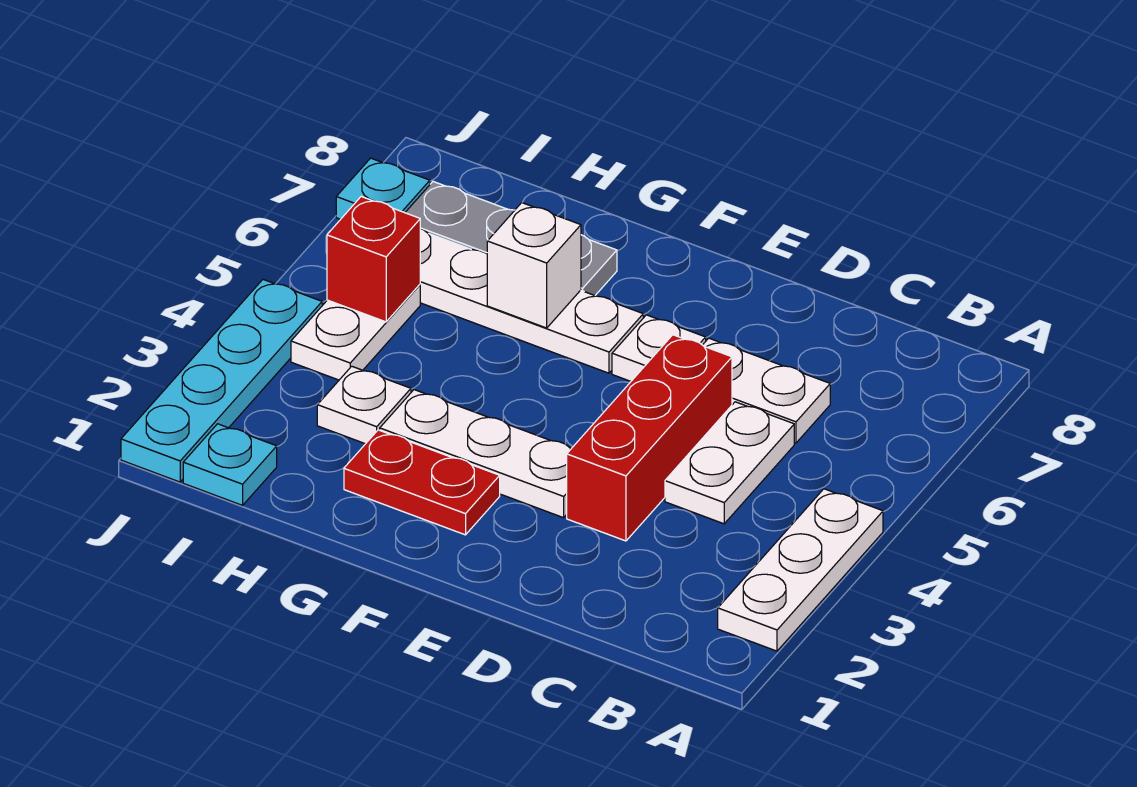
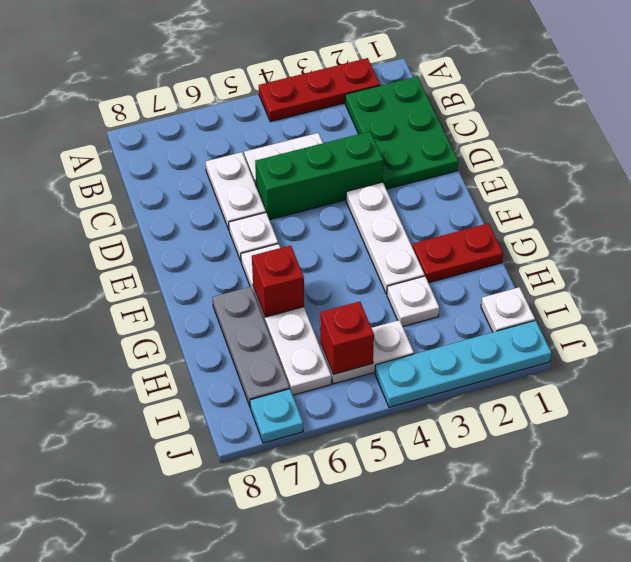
white plate A2:A4 level 1 -> red plate A2:A4 level 1
none -> green plate B1:D2 level 1
red brick D3:D5 level 1 -> green brick D3:D5 level 1
red plate F2:G2 level 1 -> red plate G1:G2 level 1
white brick G6 level 2 -> red brick G6 level 2
cyan plate I1 level 1 -> white plate I1 level 1

